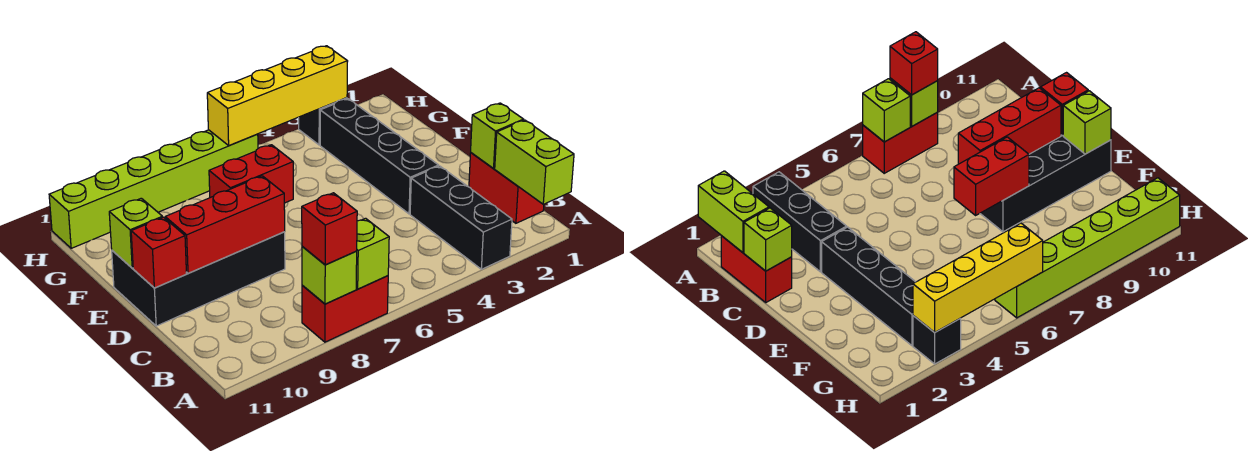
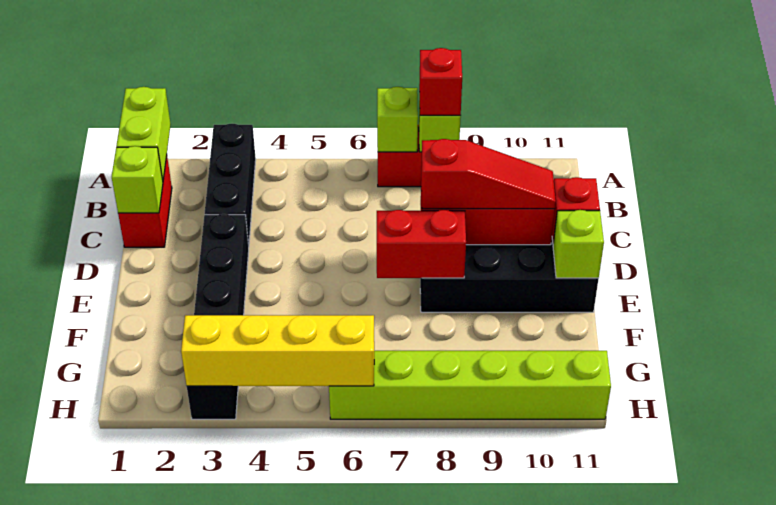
none -> red slope D8:D10 level 3 top 8

